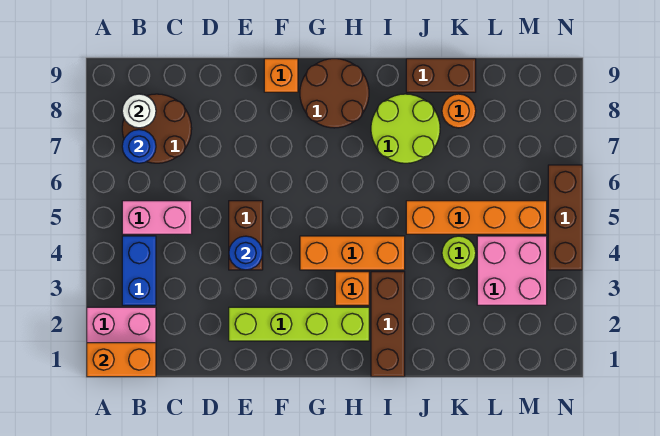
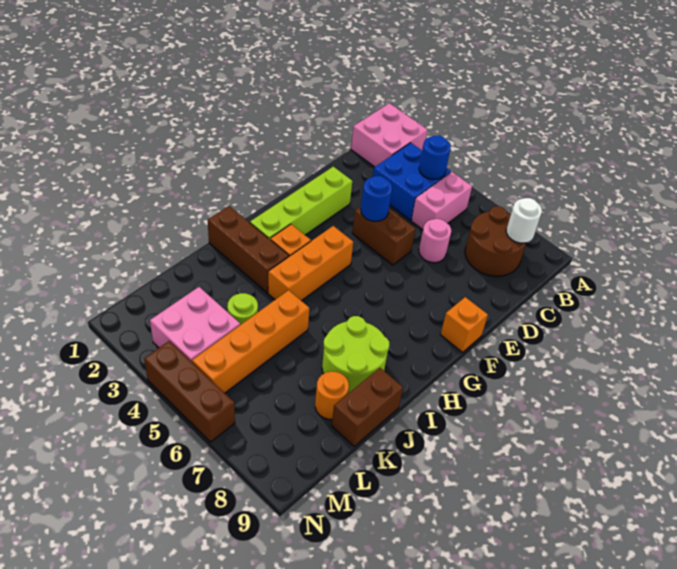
orange brick A1:B1 level 2 -> none
blue brick B3:B4 level 1 -> blue brick B3:C4 level 1
blue round brick B7 level 2 -> blue round brick B4 level 2
none -> pink round brick D6 level 1
brown round brick G8:H9 level 1 -> none

